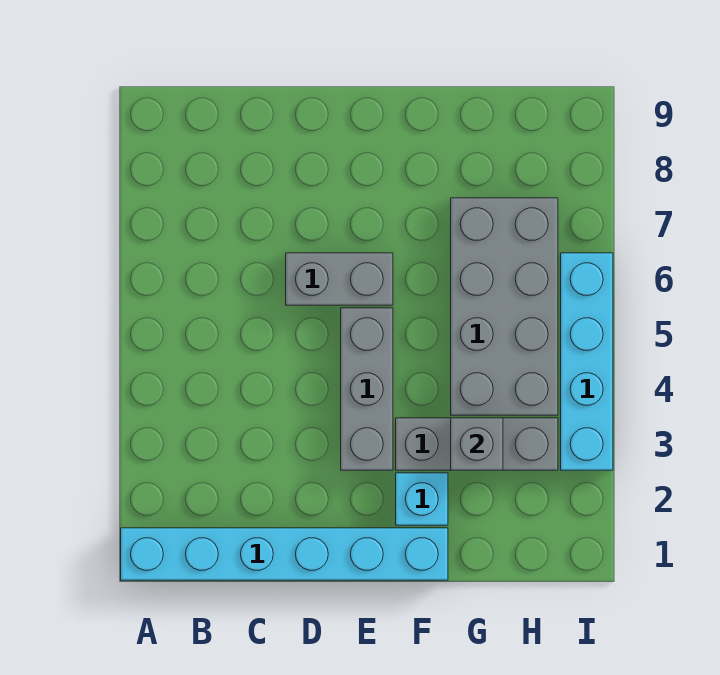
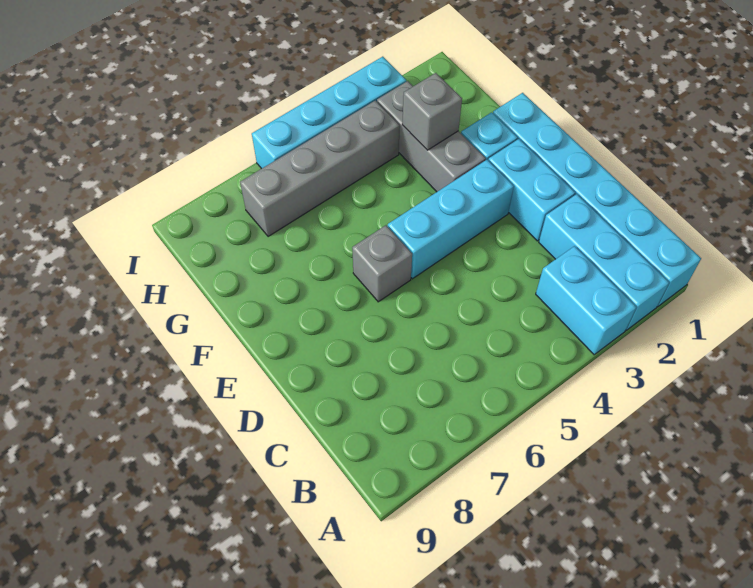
none -> cyan brick A2:C2 level 1
none -> cyan brick A3:B3 level 1
none -> cyan brick D2:E2 level 1
grey brick D6:E6 level 1 -> grey brick E6 level 1
grey brick E3:E5 level 1 -> cyan brick E3:E5 level 1
grey brick G4:H7 level 1 -> grey brick H4:H7 level 1

